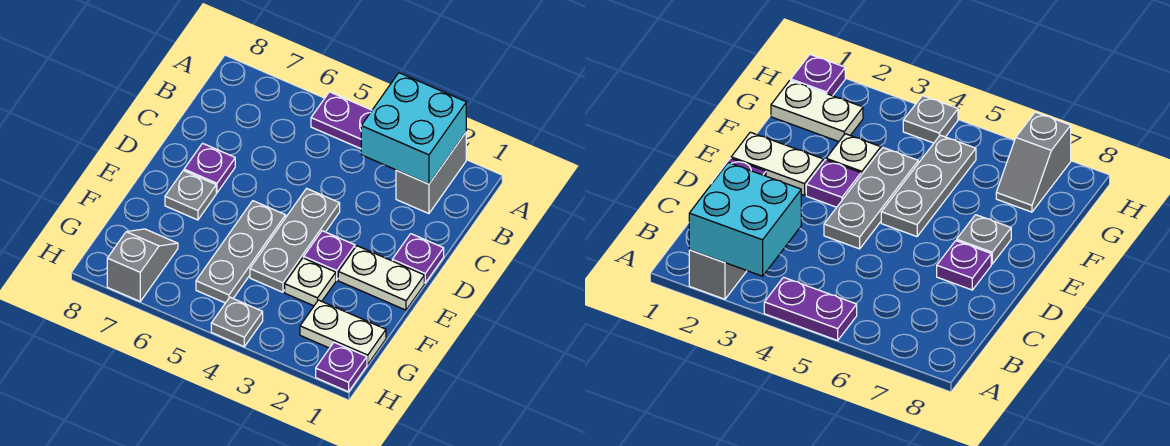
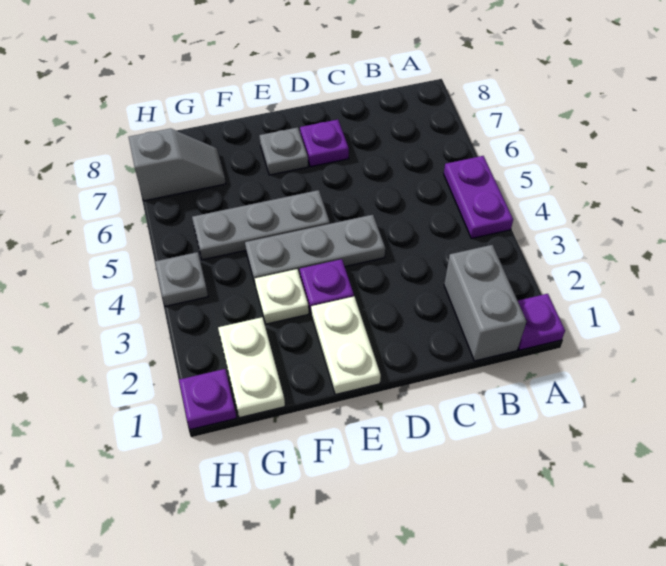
grey brick A2:B2 level 1 -> grey brick B1:B2 level 1
cyan brick A2:B3 level 2 -> none
purple plate D1 level 1 -> purple plate A1 level 1

